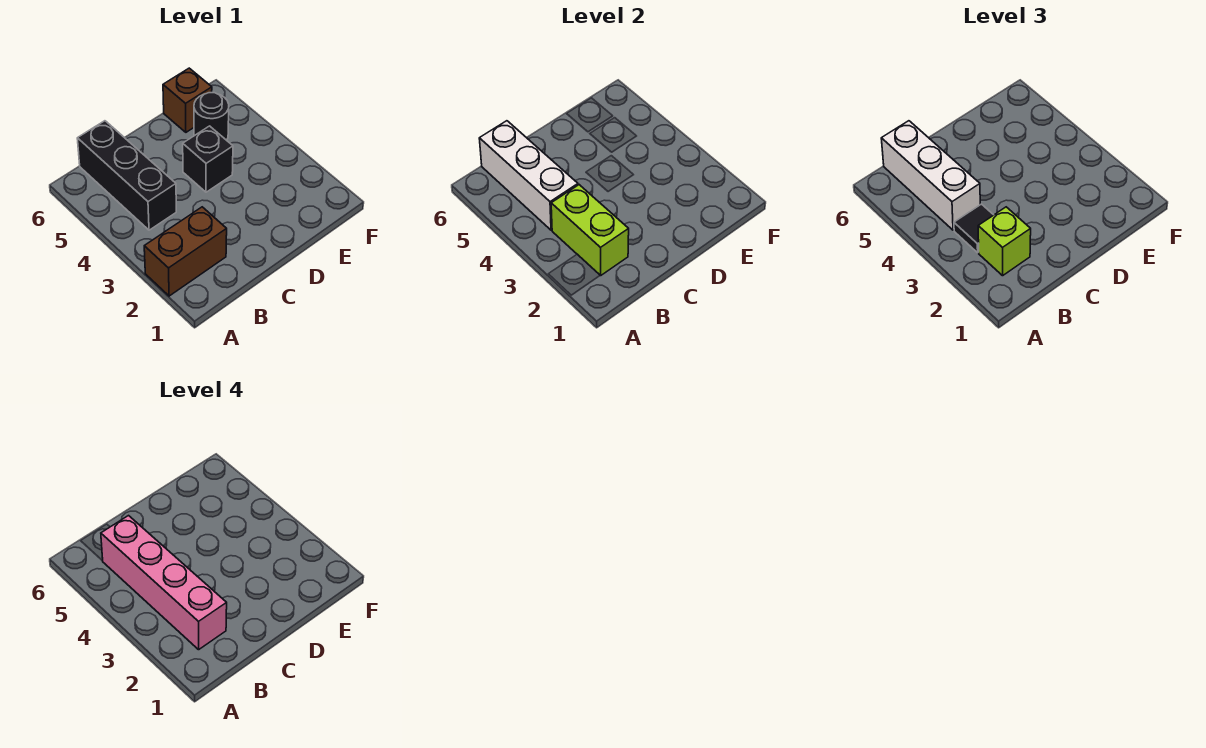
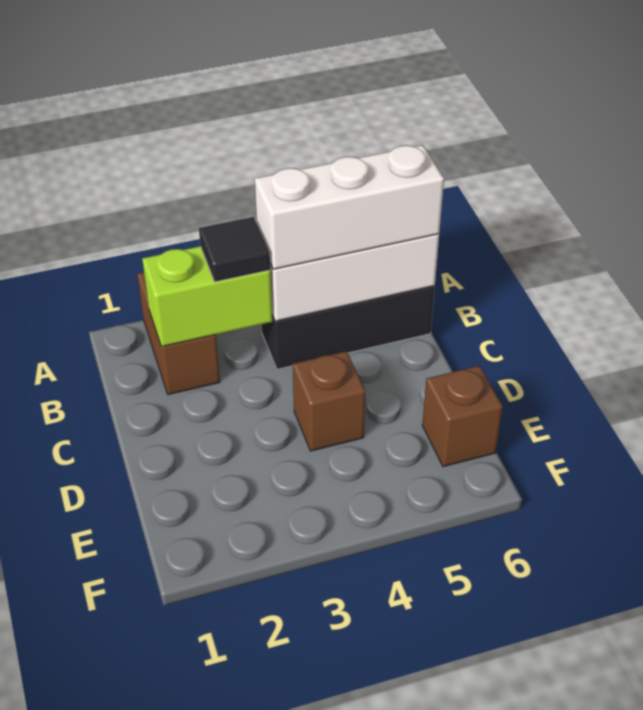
lime brick B2 level 3 -> none
pink brick B2:B5 level 4 -> none
black brick D4 level 1 -> brown brick D4 level 1
black round brick E5 level 1 -> none

